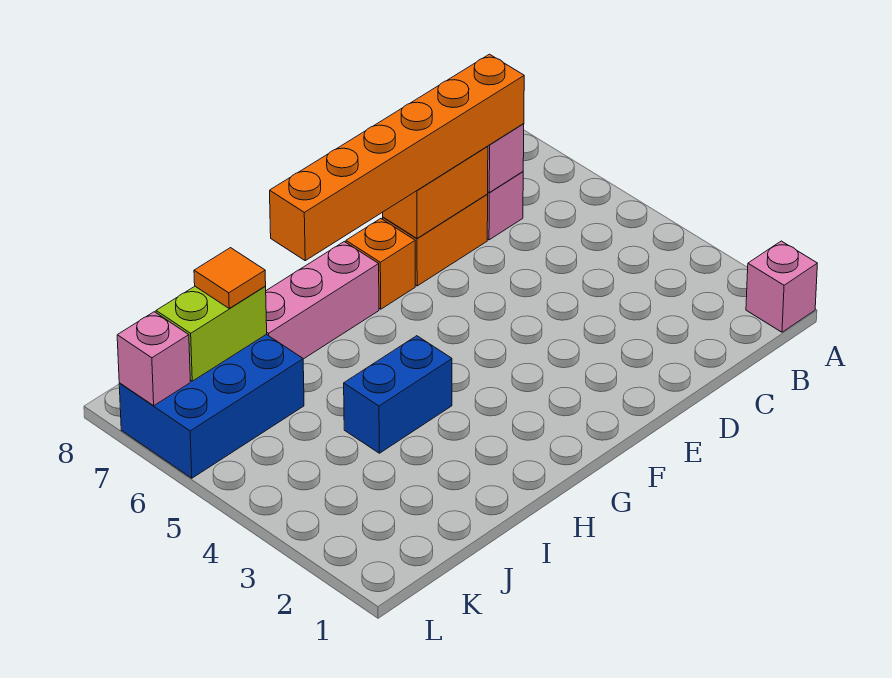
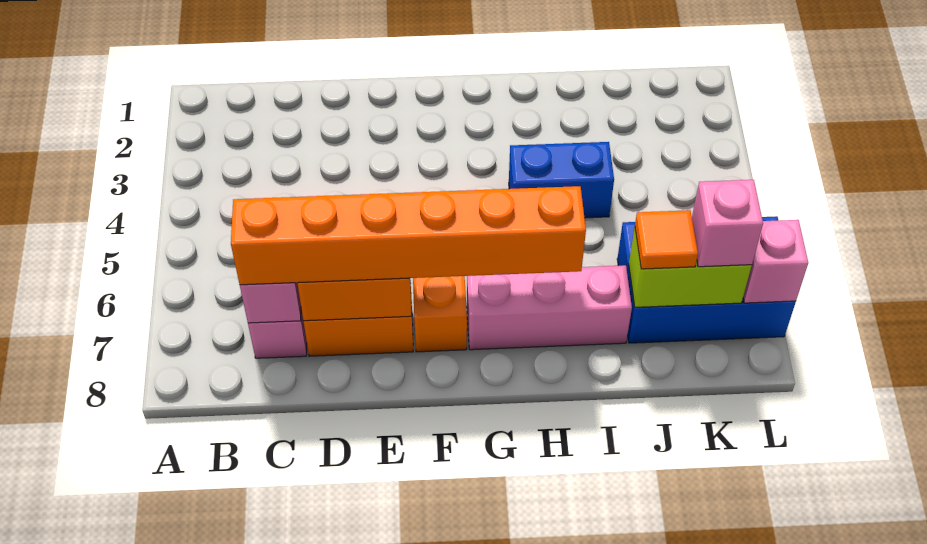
pink brick A1 level 1 -> pink brick K7 level 3

